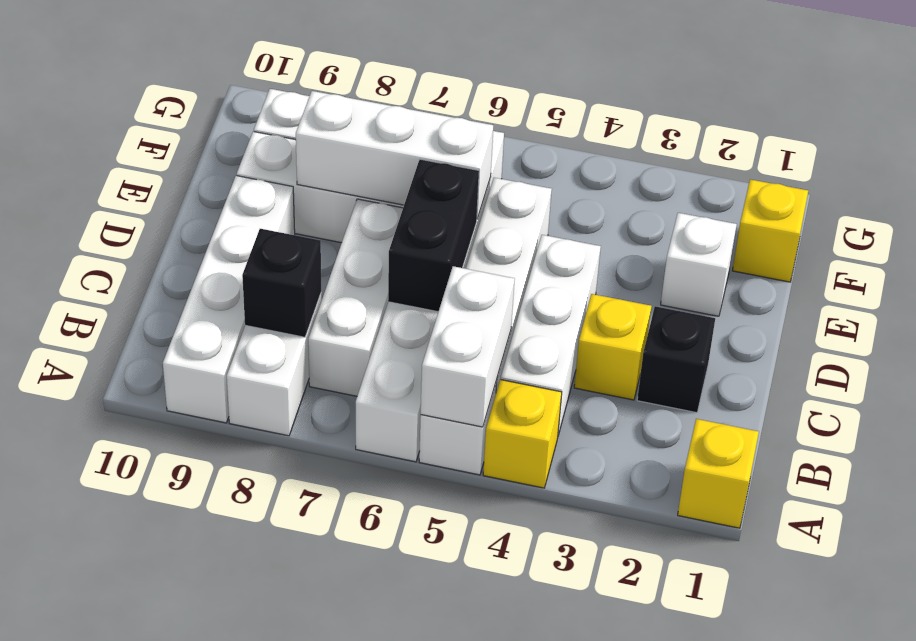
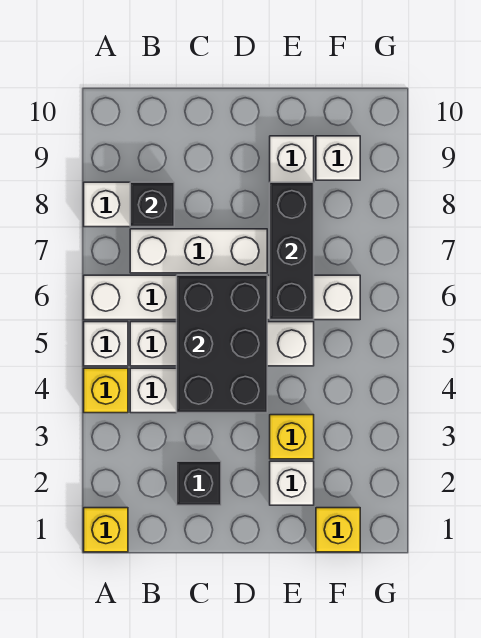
white brick A5:B5 level 2 -> none
white brick A9:D9 level 1 -> none
yellow brick C3 level 1 -> yellow brick E3 level 1
black brick C6:D6 level 2 -> black brick C4:D6 level 2
white brick E6:E8 level 2 -> black brick E6:E8 level 2

